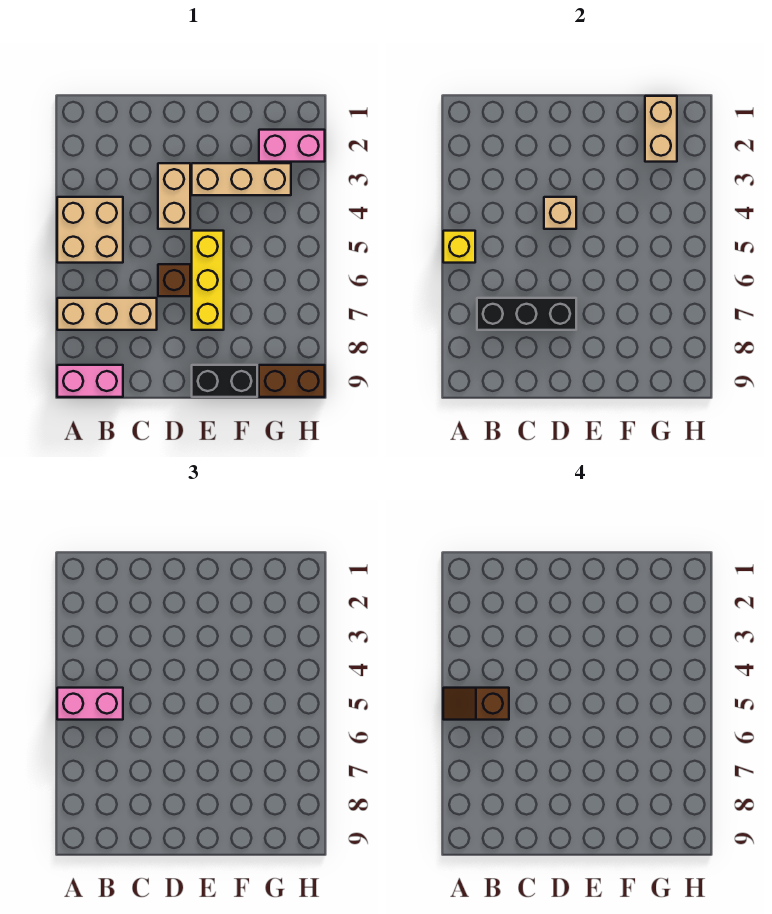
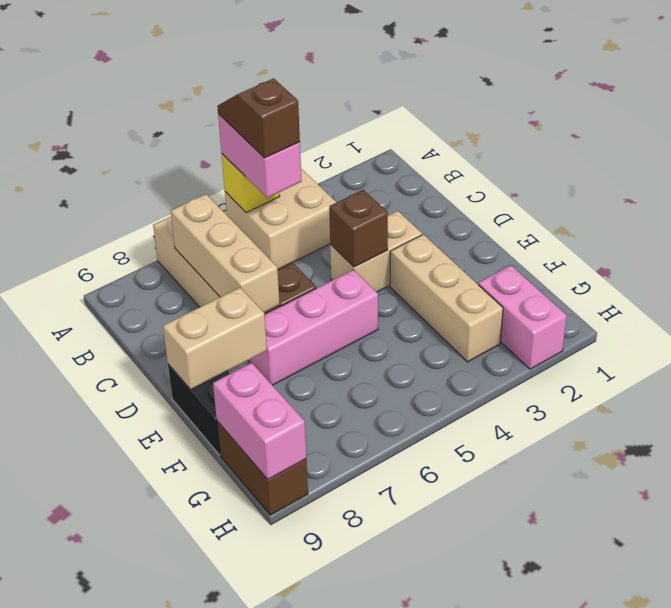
pink brick A9:B9 level 1 -> pink brick G9:H9 level 2
black brick B7:D7 level 2 -> tan brick B7:D7 level 2
tan brick D4 level 2 -> brown brick D4 level 2
yellow brick E5:E7 level 1 -> pink brick E5:E7 level 1
tan brick G1:G2 level 2 -> tan brick E8:E9 level 2

